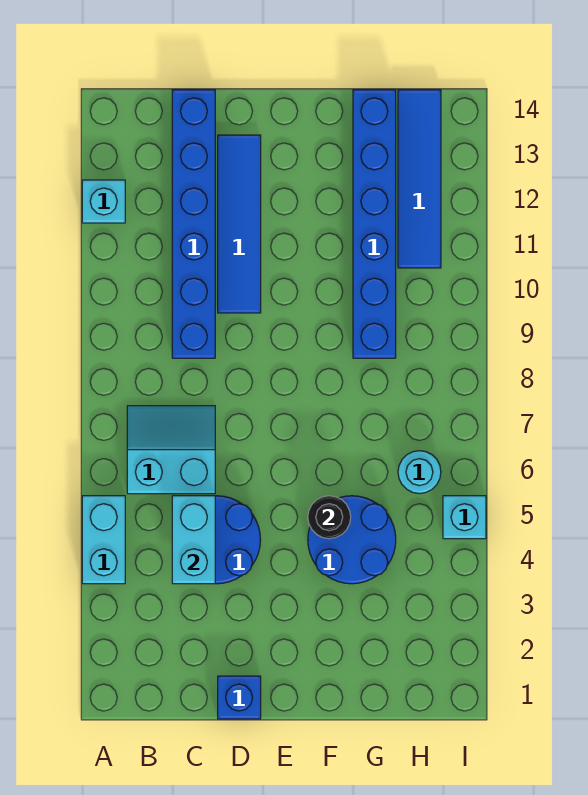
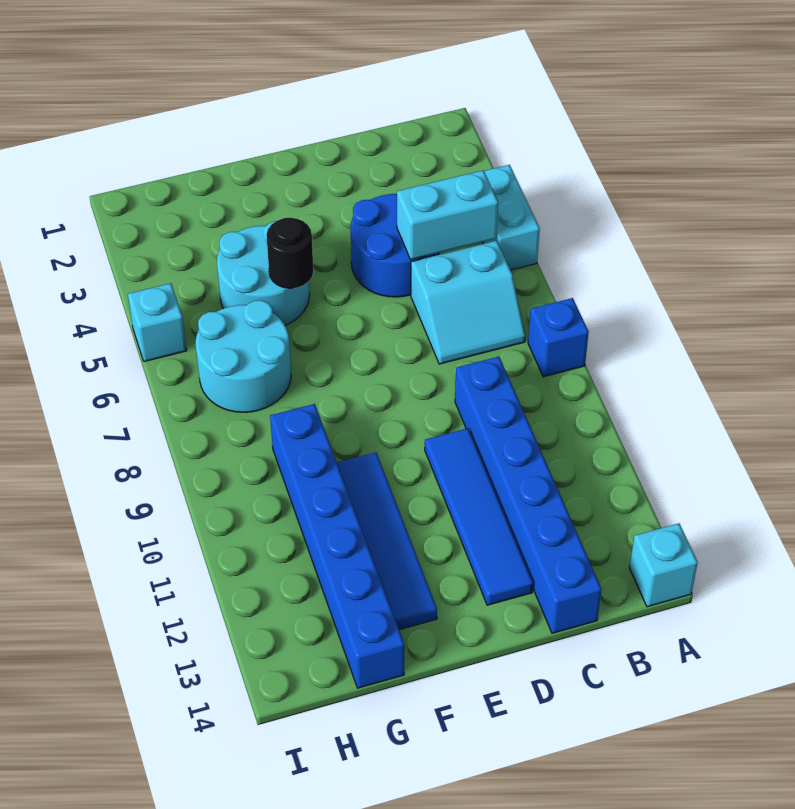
cyan brick A12 level 1 -> cyan brick A14 level 1
cyan brick C4:C5 level 2 -> cyan brick B5:C5 level 2
blue brick D1 level 1 -> blue brick A8 level 1
blue round brick F4:G5 level 1 -> cyan round brick F4:G5 level 1
cyan round brick H6 level 1 -> cyan round brick G6:H7 level 1
blue tile H11:H14 level 1 -> blue tile F10:F13 level 1

